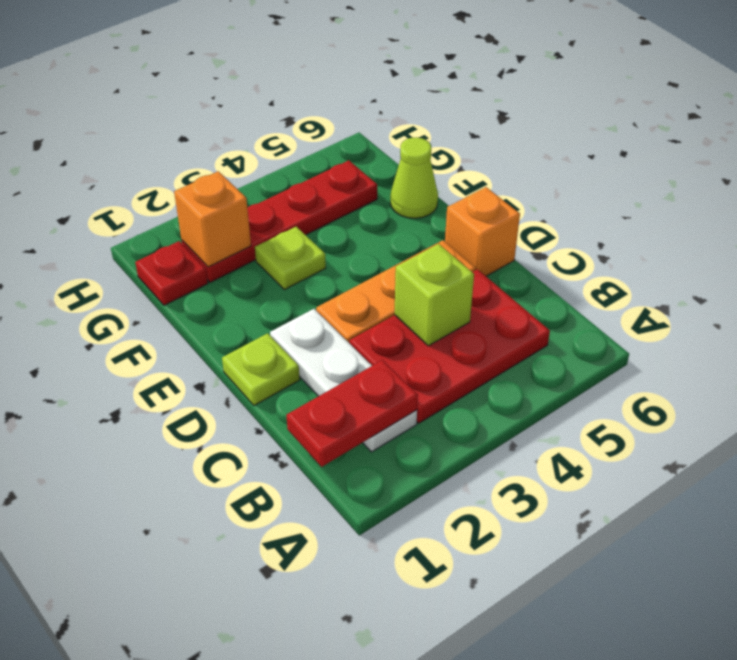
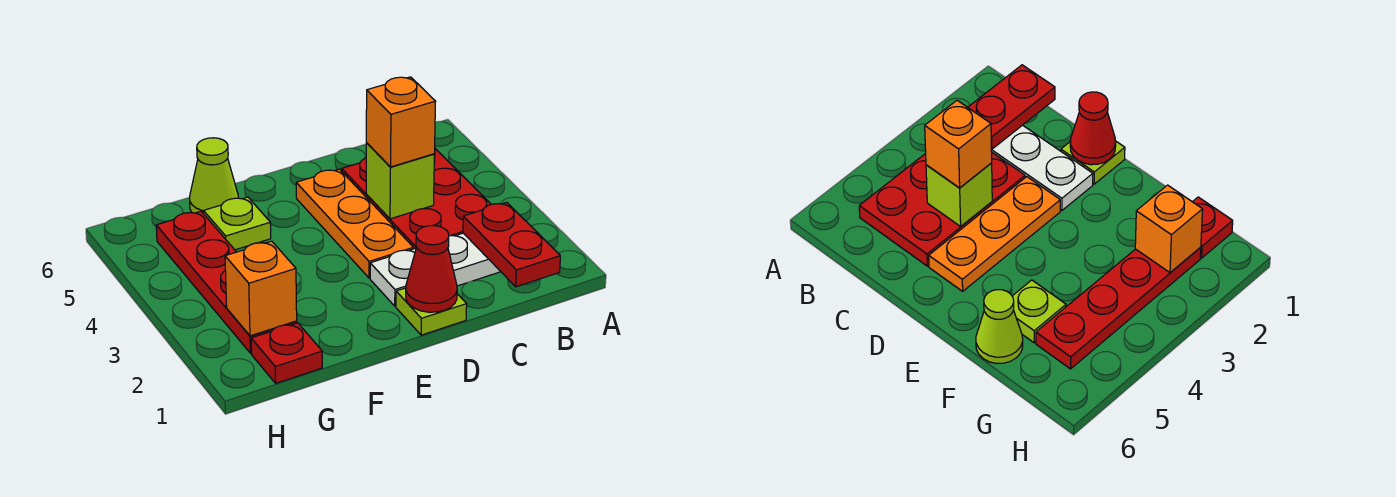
none -> red cone D1 level 2
orange brick D6 level 1 -> orange brick C4 level 3
lime plate F3 level 1 -> lime plate F5 level 1

